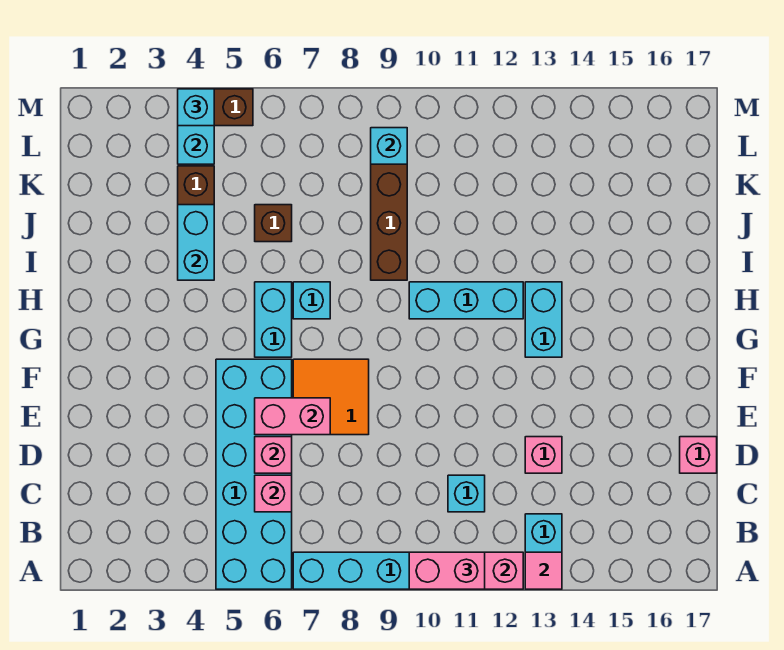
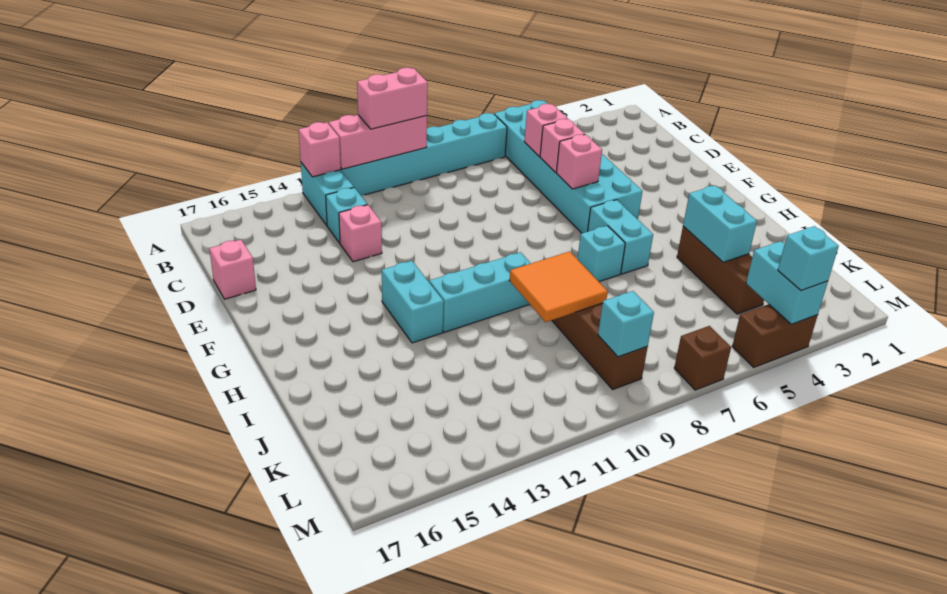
pink tile A13 level 2 -> pink brick A13 level 2
cyan brick C11 level 1 -> cyan brick C13 level 1
pink brick E6:E7 level 2 -> pink brick E6 level 2
orange tile E7:F8 level 1 -> orange tile I9:J10 level 2
brown brick J6 level 1 -> brown brick M7 level 1

